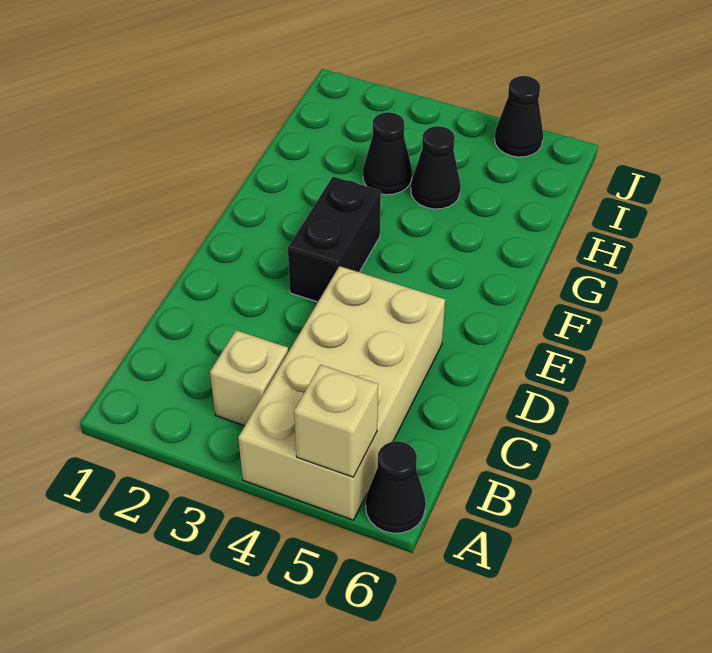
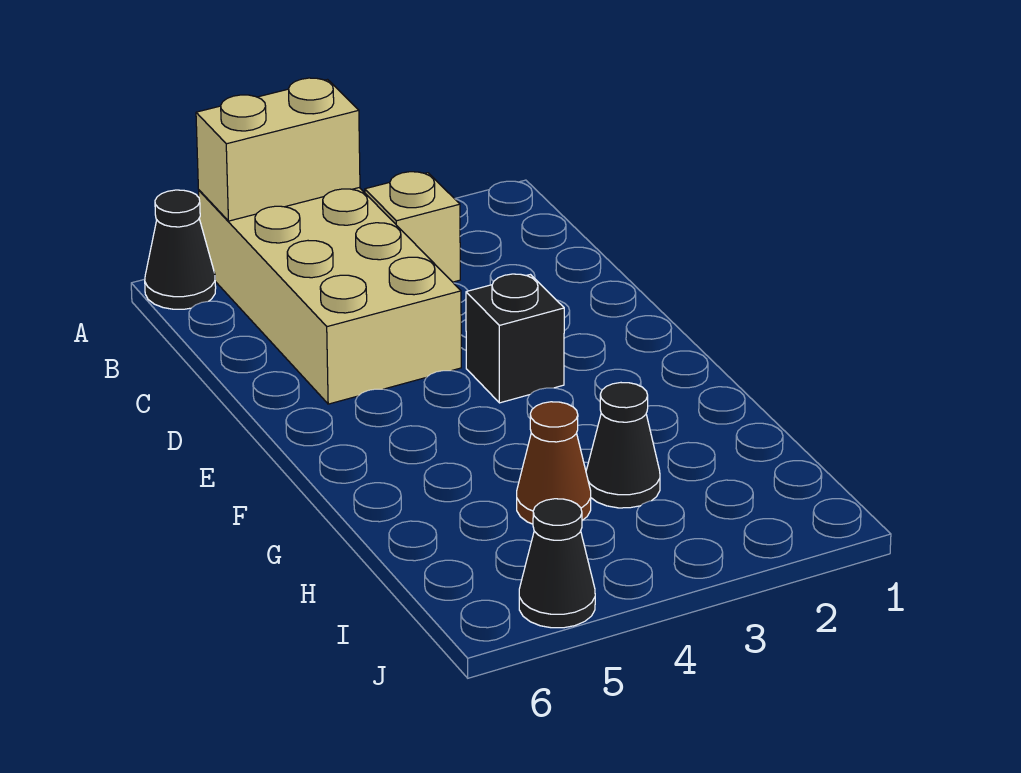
tan brick A5 level 2 -> tan brick A4:A5 level 2
black brick E3:F3 level 1 -> black brick E3 level 1
black cone H4 level 1 -> brown cone H4 level 1

